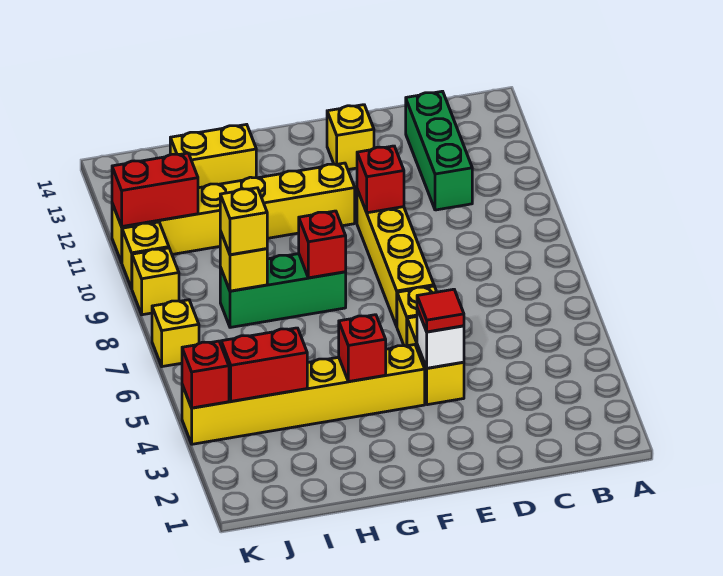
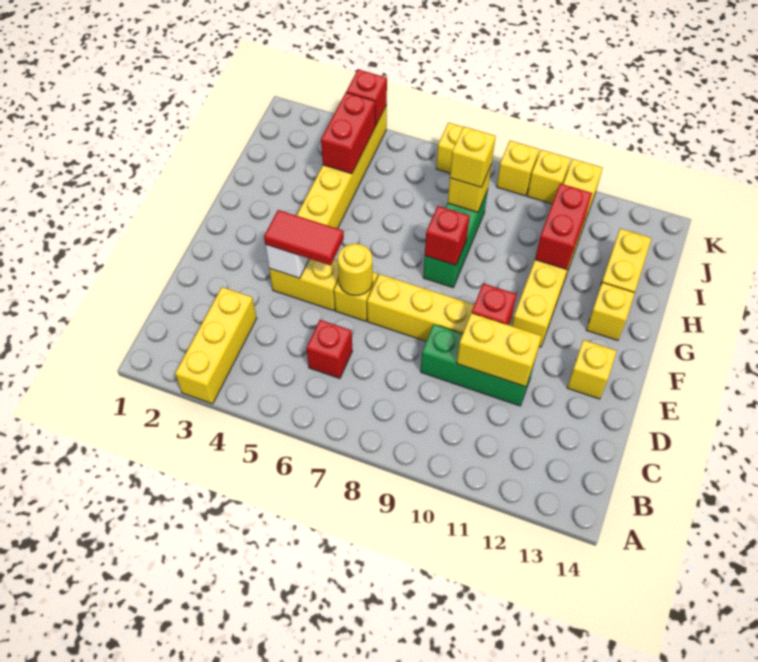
none -> yellow brick A3:C3 level 1
green brick C11:C13 level 1 -> green brick D9:D11 level 1
none -> yellow brick D10:D11 level 2
red tile E4 level 3 -> red tile E4:E5 level 3
none -> yellow round brick E6 level 2
red brick G4 level 2 -> red brick C6 level 1
none -> yellow brick G13 level 1
red brick J11:K11 level 2 -> red brick H11:I11 level 2

